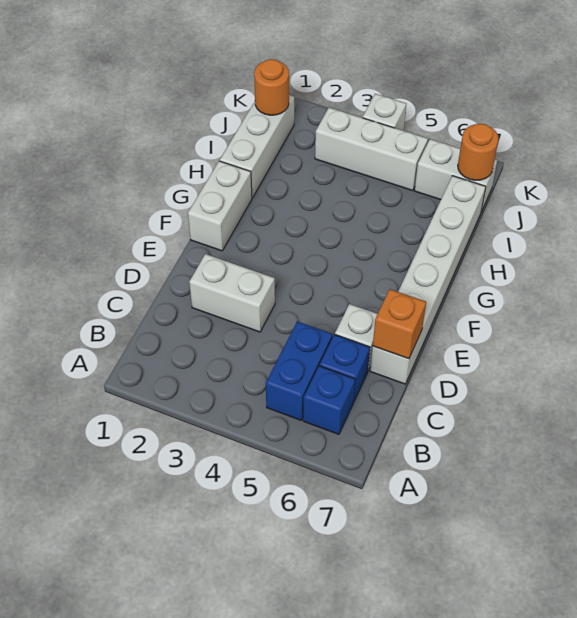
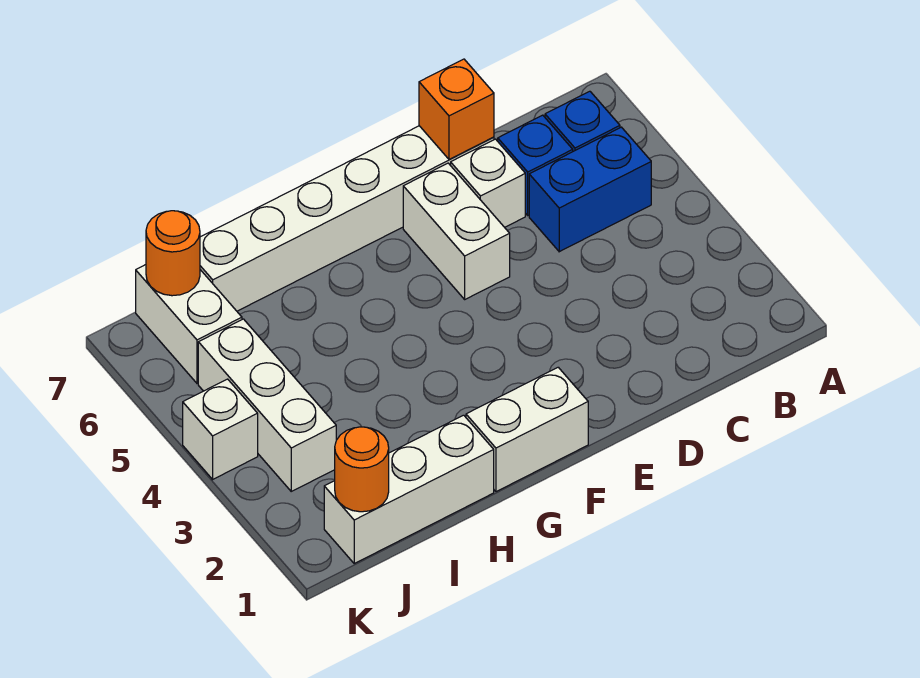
white brick D2:D3 level 1 -> white brick E5:E6 level 1

